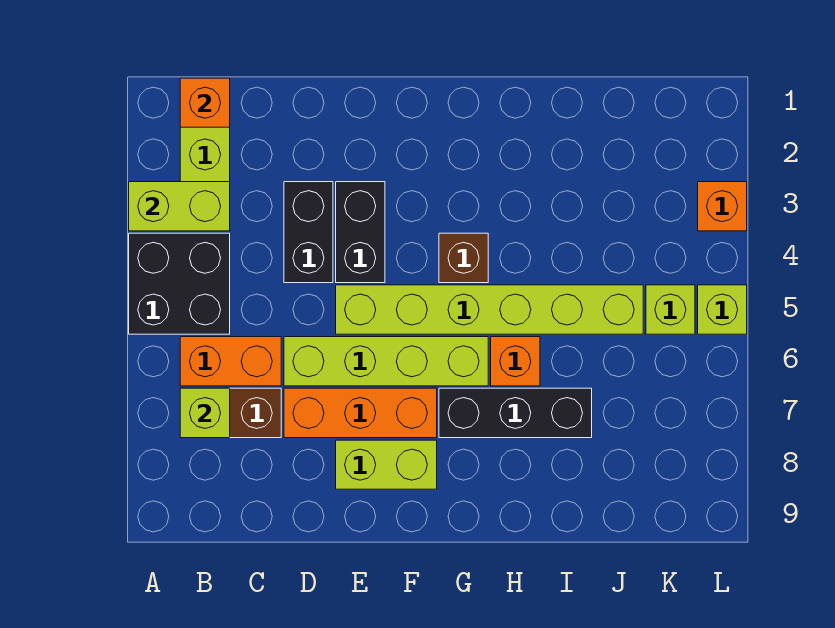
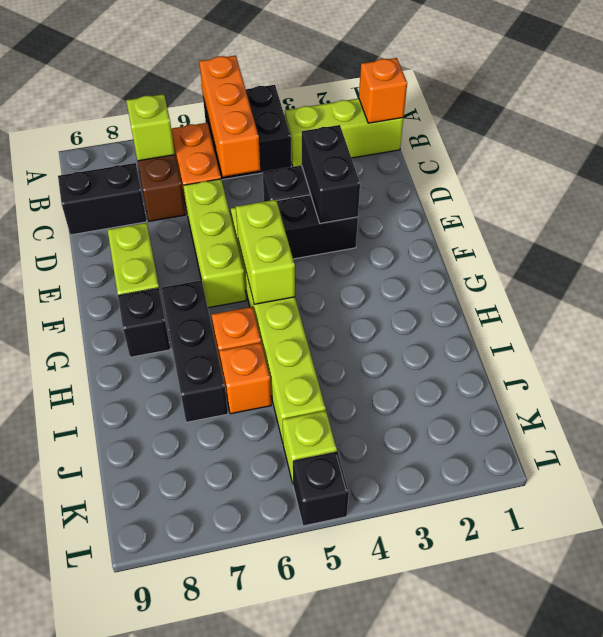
lime brick A3:B3 level 2 -> lime brick F5:G5 level 2
none -> black brick C8:C9 level 1
none -> black brick D3:E3 level 2
lime brick D6:G6 level 1 -> lime brick D6:F6 level 1
orange brick D7:F7 level 1 -> orange brick A5:C5 level 2
brown brick G4 level 1 -> none
none -> black brick G8 level 1
orange brick L3 level 1 -> orange brick I6 level 1
lime brick L5 level 1 -> black brick L5 level 1

